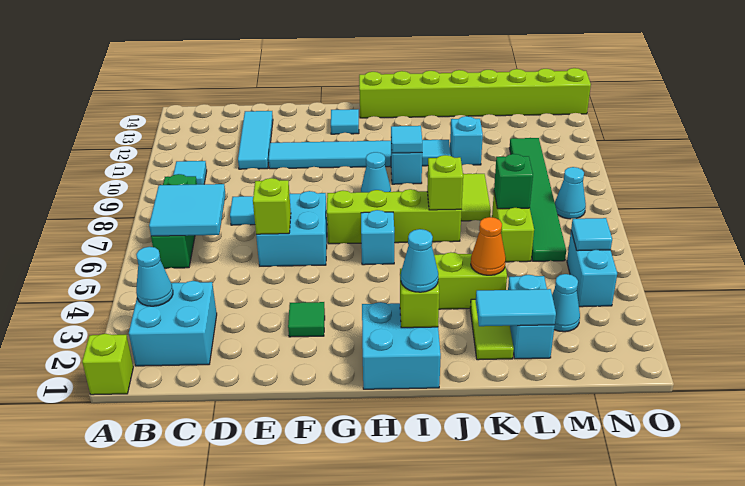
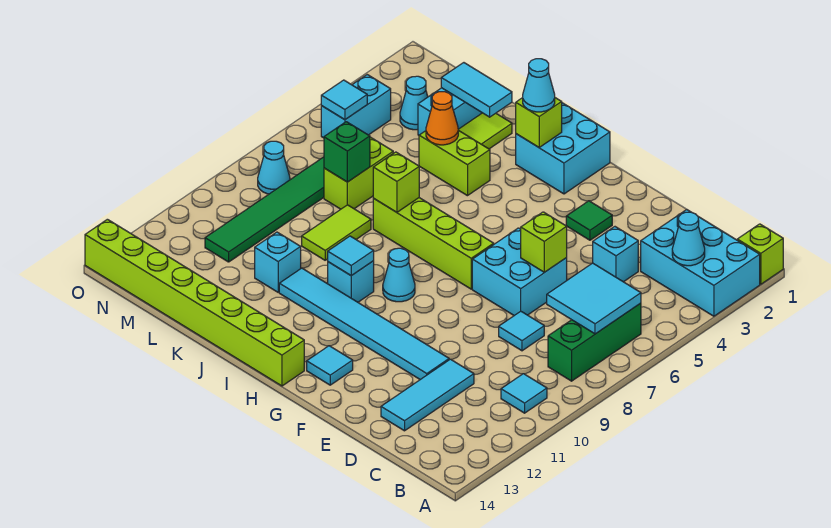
cyan brick B2:C3 level 1 -> cyan brick A2:C3 level 1
cyan brick H6 level 1 -> cyan brick D4 level 1

